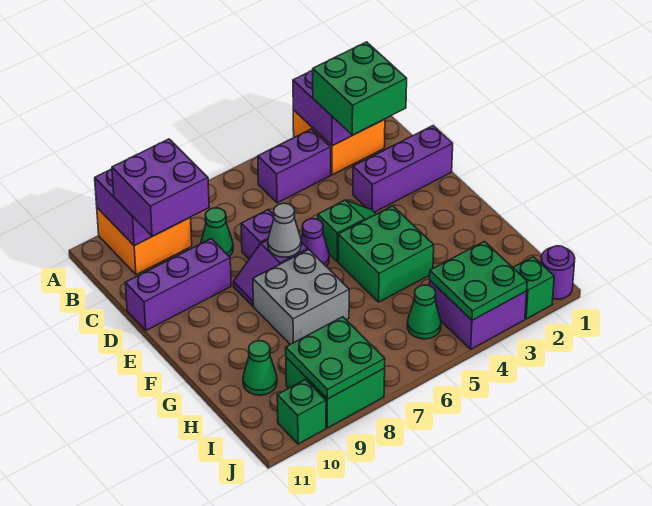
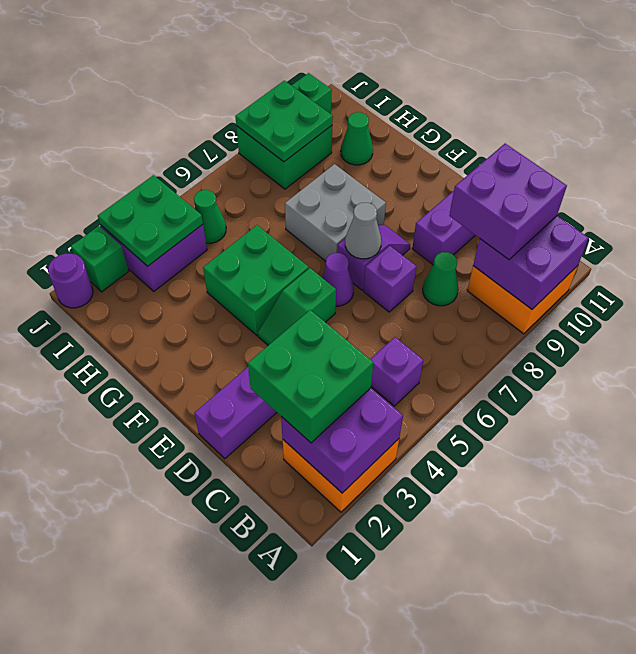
purple brick B4:B5 level 1 -> purple brick B5 level 1

